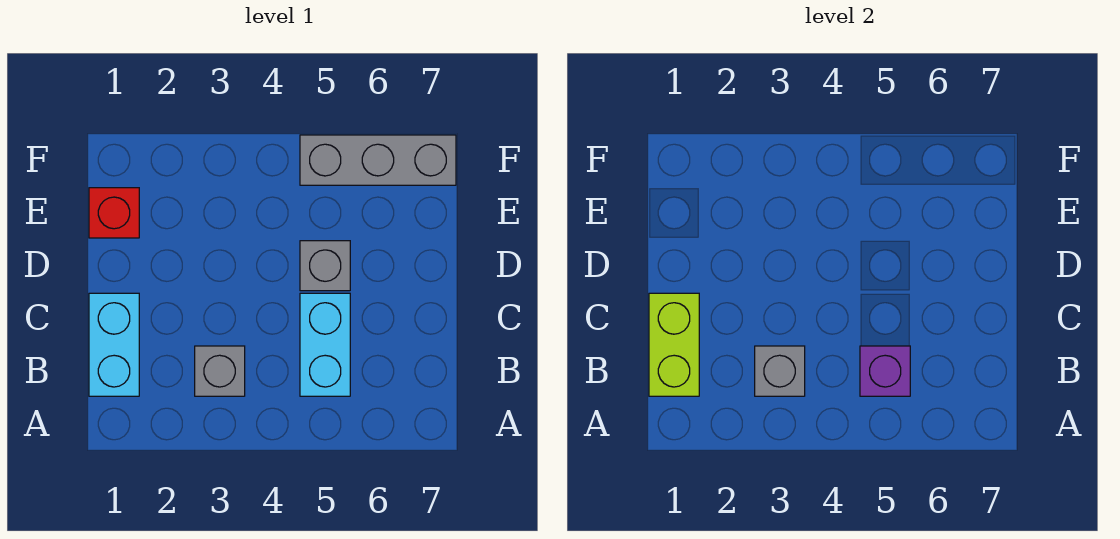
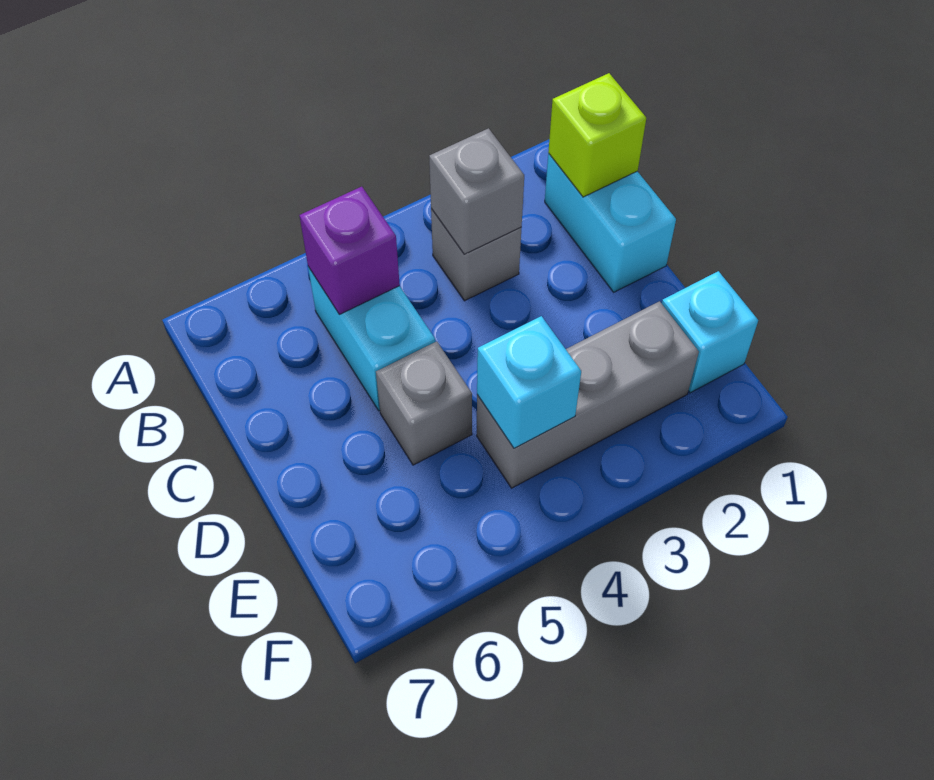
lime brick B1:C1 level 2 -> lime brick B1 level 2
red brick E1 level 1 -> cyan brick E1 level 1
none -> cyan brick E4 level 2
grey brick F5:F7 level 1 -> grey brick E2:E4 level 1

